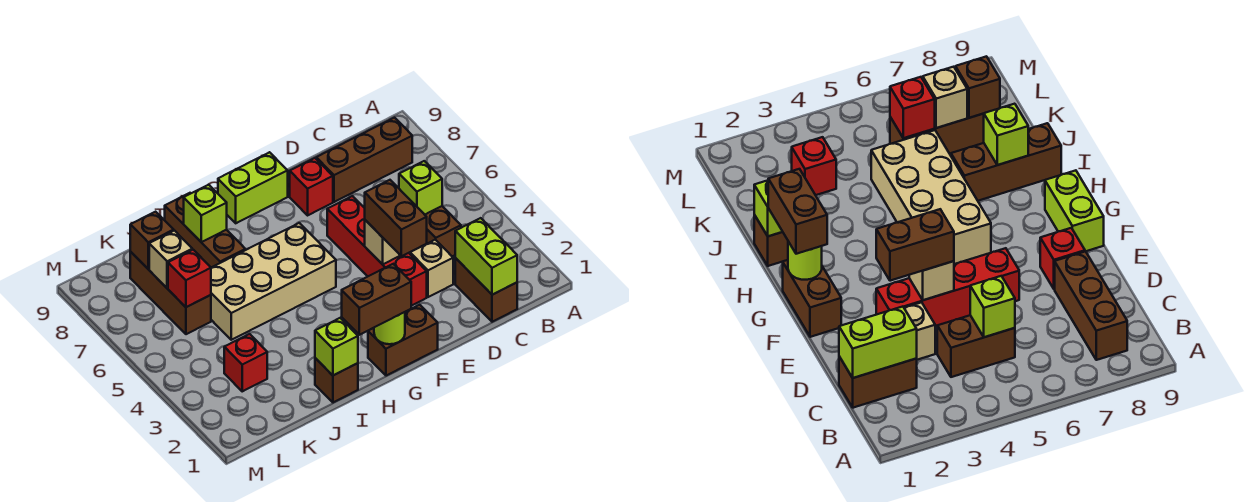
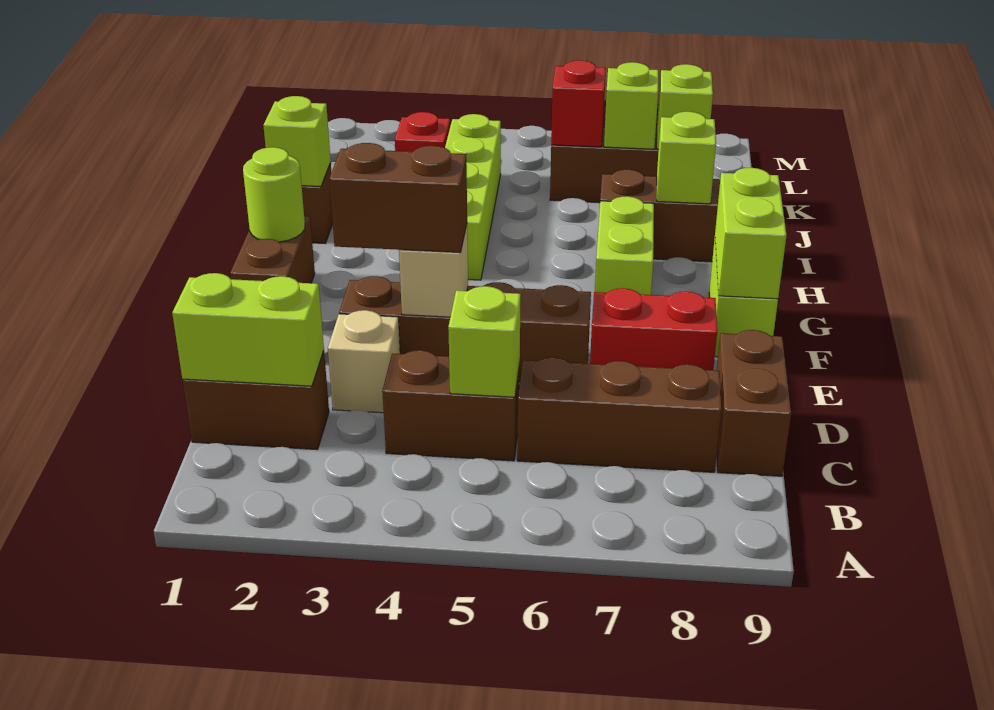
brown brick B8:D8 level 1 -> brown brick C6:C8 level 1
red brick E3:E6 level 1 -> brown brick E3:E6 level 1
red brick E8 level 1 -> red brick E7:E8 level 1
none -> lime brick F9:G9 level 2
brown brick G1:H1 level 3 -> brown brick C9:D9 level 1
tan brick G5:J6 level 1 -> none
none -> lime brick G7:H7 level 1
none -> lime brick H4:K4 level 1
tan brick K7 level 2 -> lime brick K7 level 2
brown brick K8 level 2 -> lime brick K8 level 2

